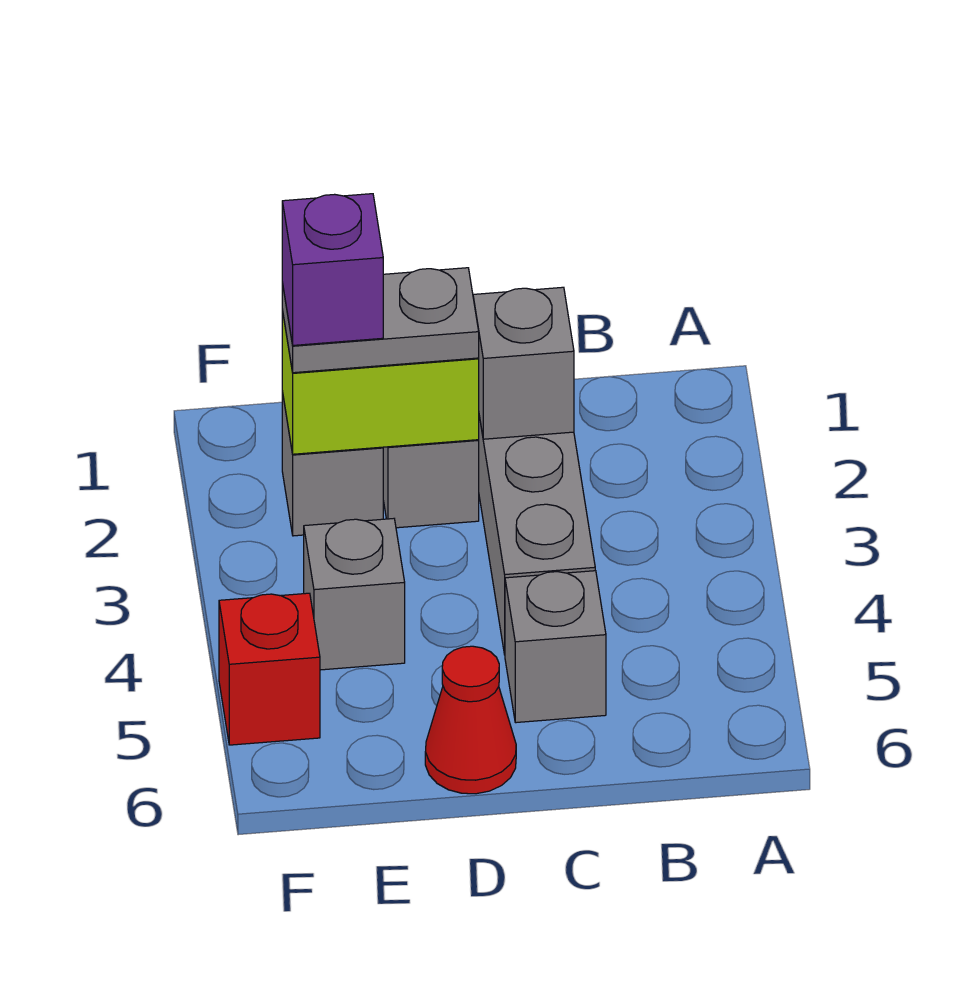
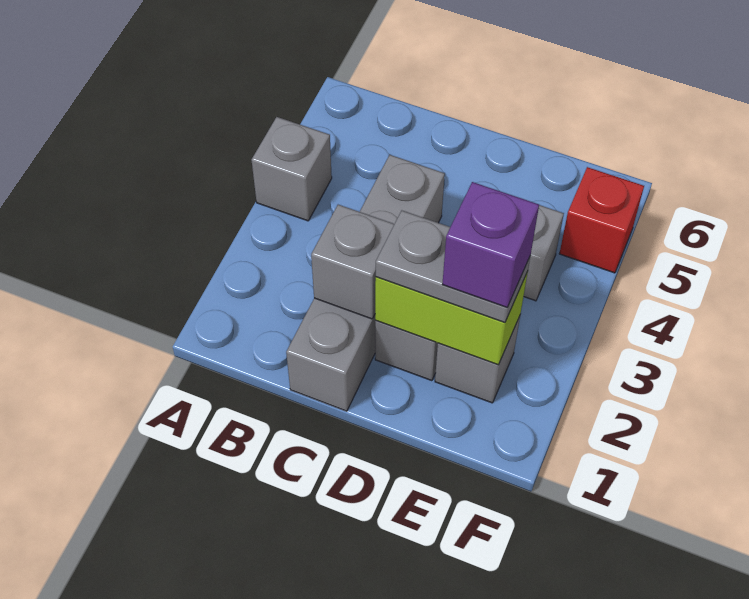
grey brick C5 level 1 -> grey brick A4 level 1
red cone D6 level 1 -> none

